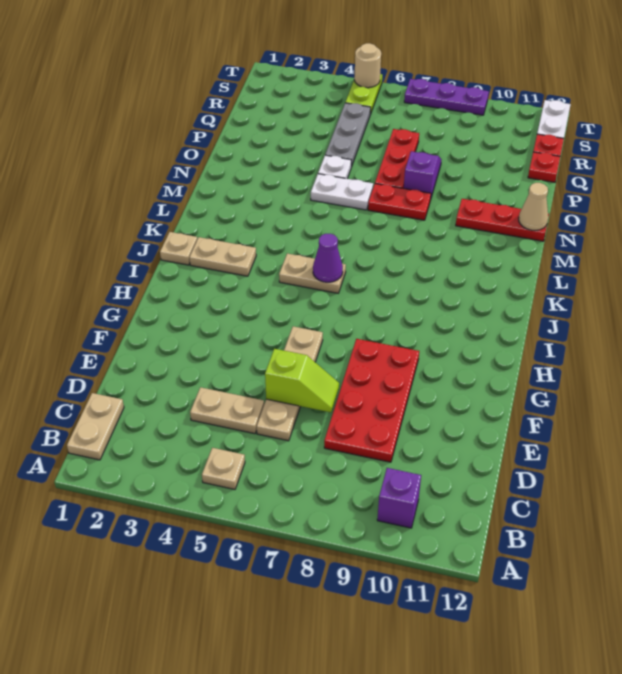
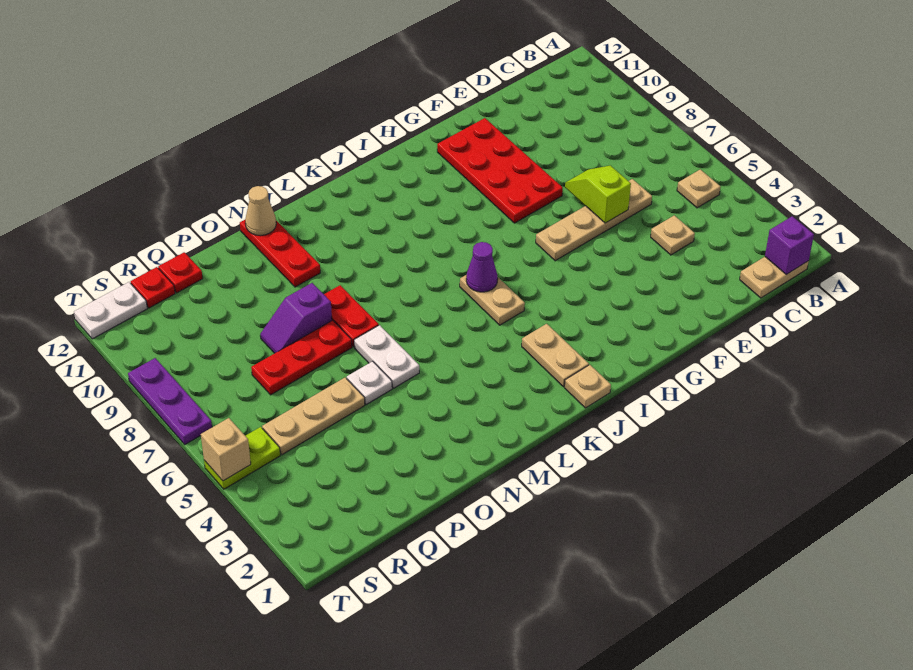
purple brick B10 level 1 -> purple brick B1 level 2
tan plate D4:D5 level 1 -> tan plate D4 level 1
red plate D8:G9 level 1 -> red plate F8:G11 level 1
grey plate P5:R5 level 1 -> tan plate P5:R5 level 1
tan round brick T5 level 2 -> tan brick T5 level 2

